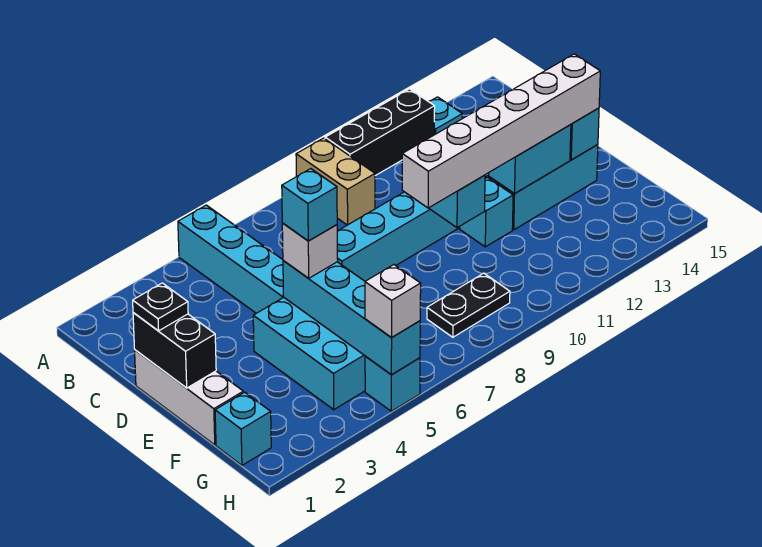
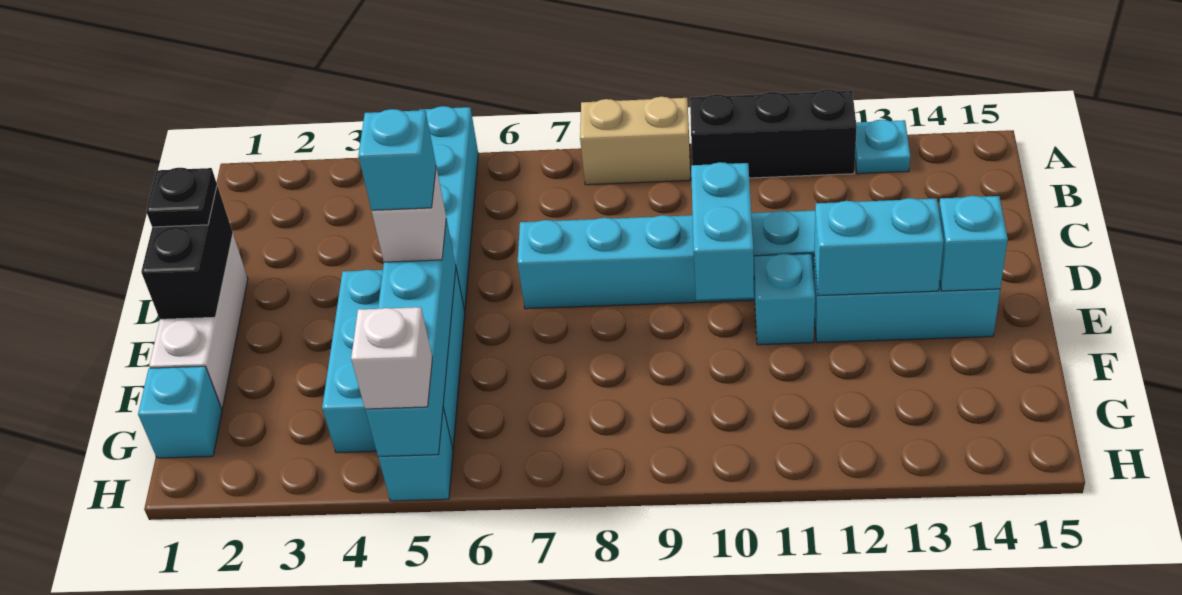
tan brick A9:B9 level 1 -> tan brick A8:A9 level 1
white brick E9:E14 level 3 -> none
black plate G8:G9 level 1 -> none

